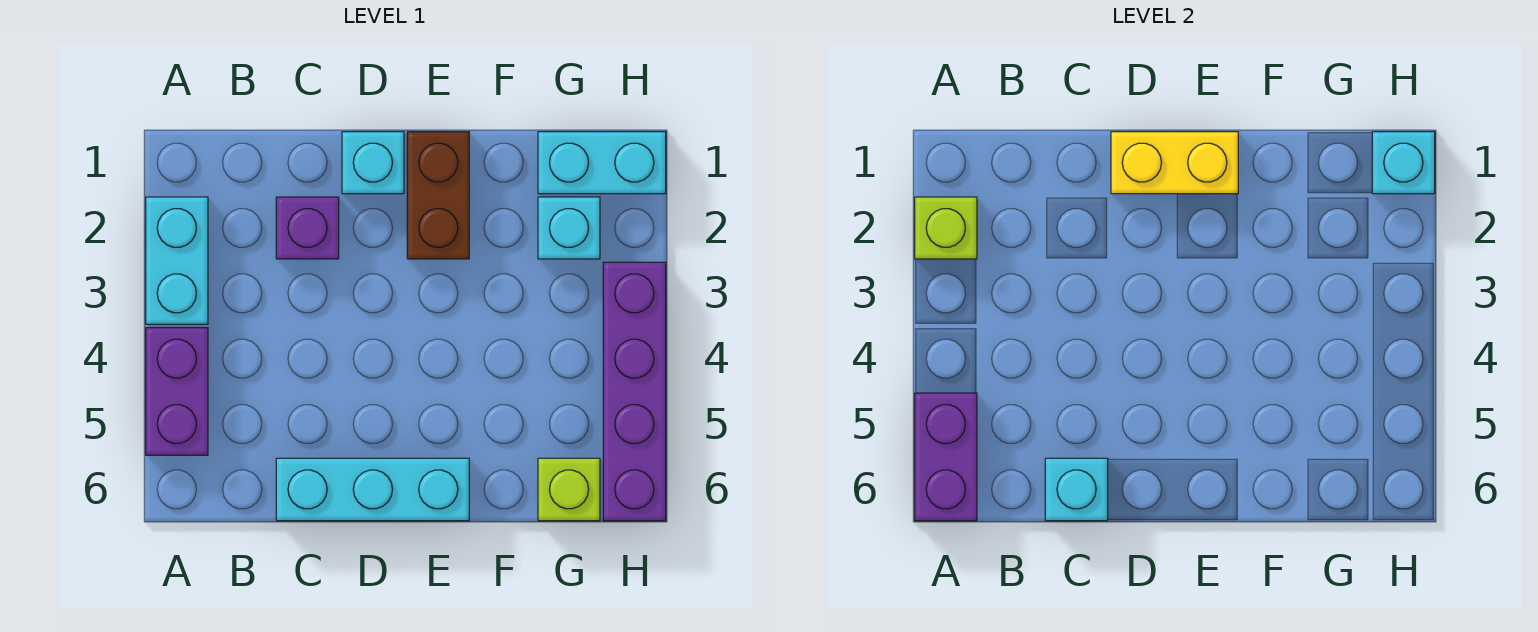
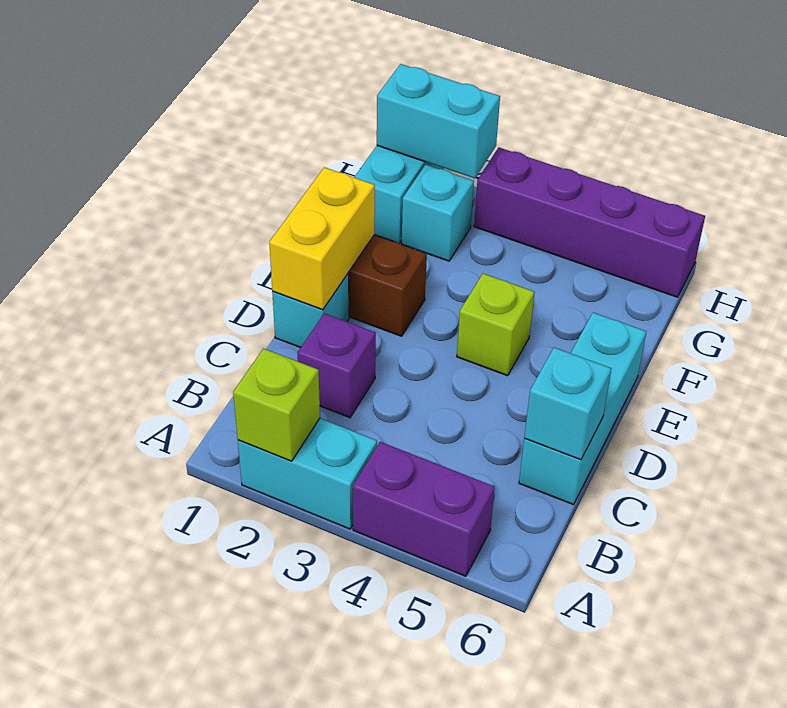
purple brick A5:A6 level 2 -> none
lime brick G6 level 1 -> lime brick E4 level 1
cyan brick H1 level 2 -> cyan brick H1:H2 level 2

